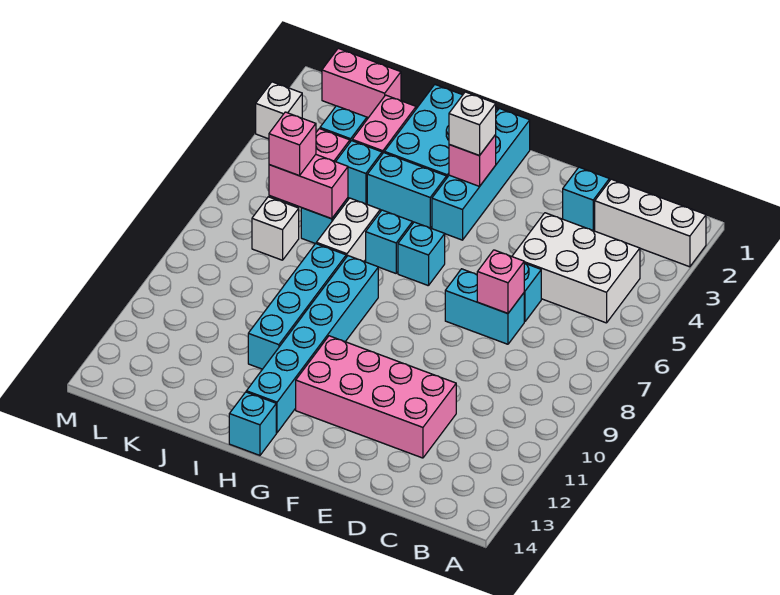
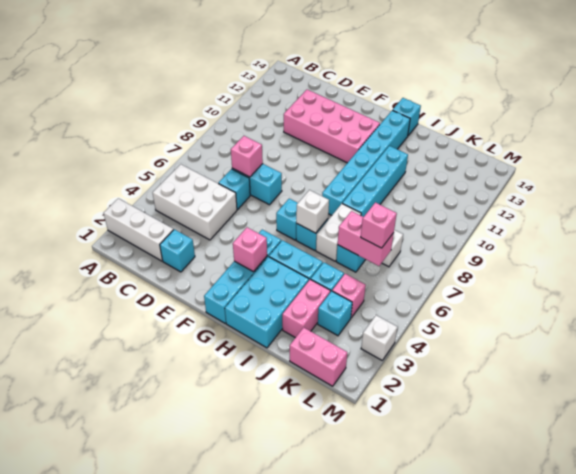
white brick G3 level 3 -> white brick H6 level 2

